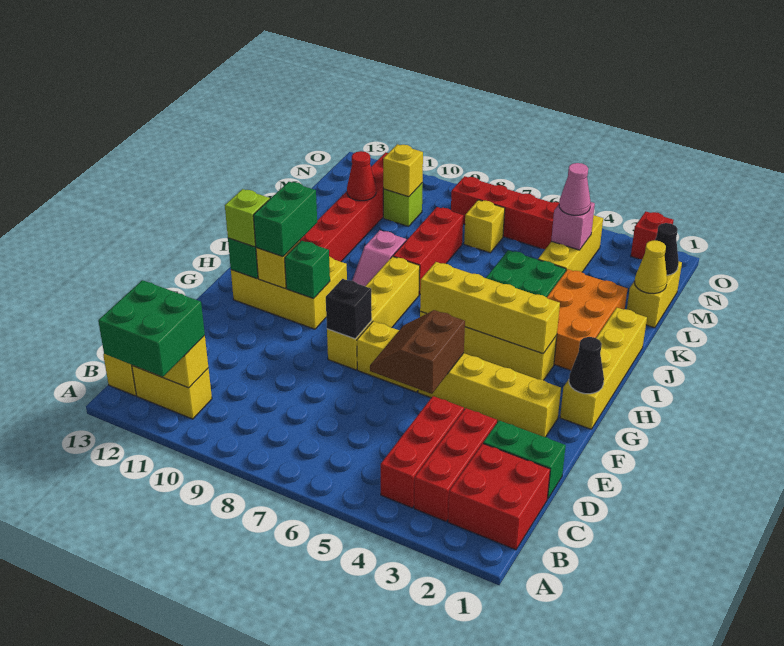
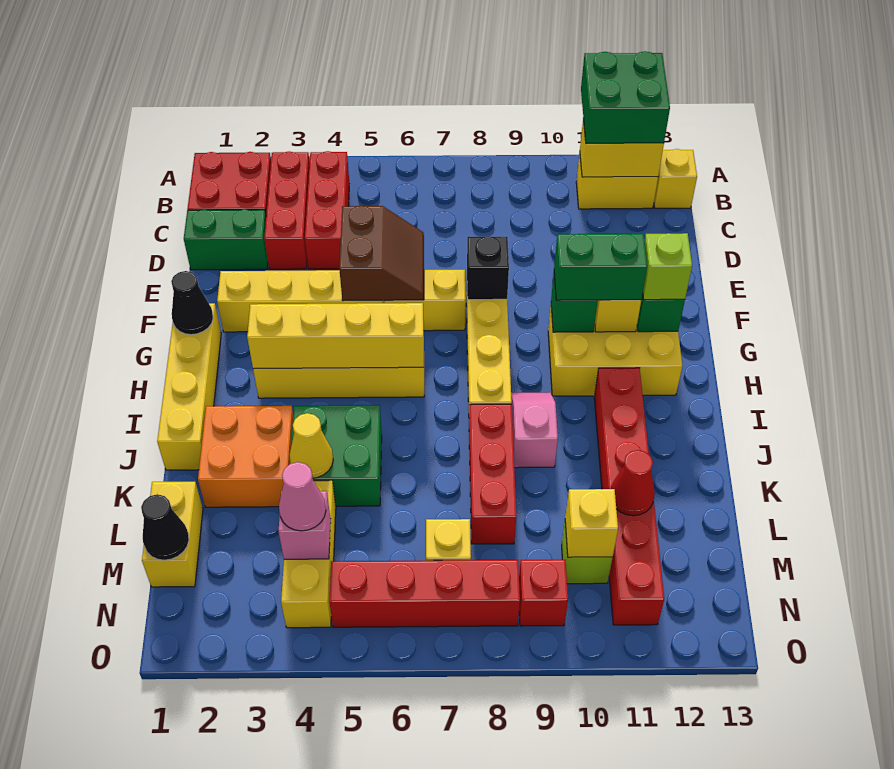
green brick G11:H11 level 3 -> green brick G10:G11 level 3
orange brick I2:K3 level 1 -> orange brick J2:K3 level 1
yellow cone L1 level 2 -> yellow cone K4 level 2
red brick O2 level 1 -> red brick N9 level 1

